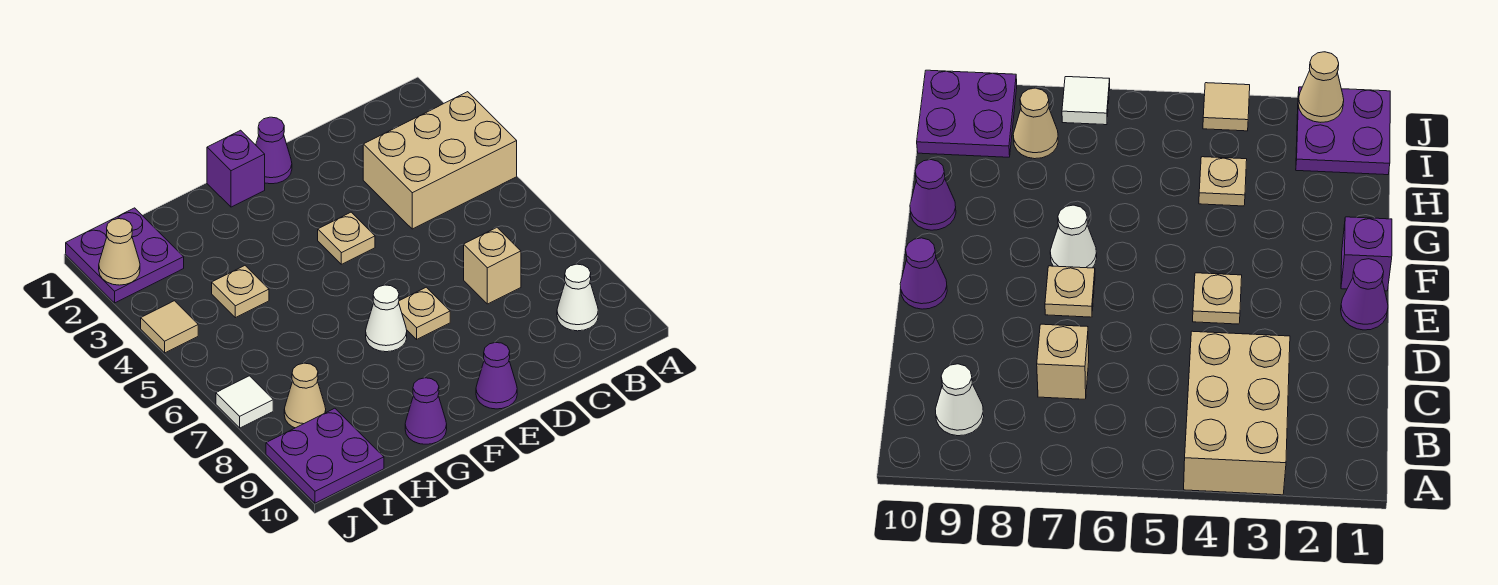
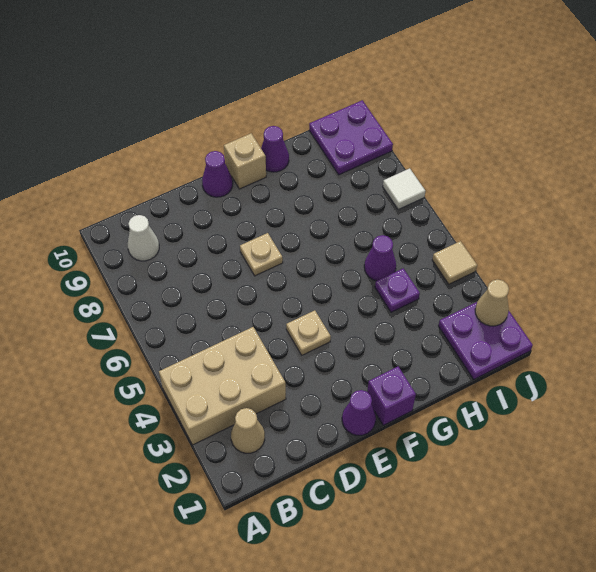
tan brick C7 level 1 -> tan brick F10 level 1
white cone F7 level 1 -> none
tan plate H4 level 1 -> purple plate H4 level 1
none -> purple cone H5 level 1
tan cone I8 level 1 -> tan cone B2 level 1

